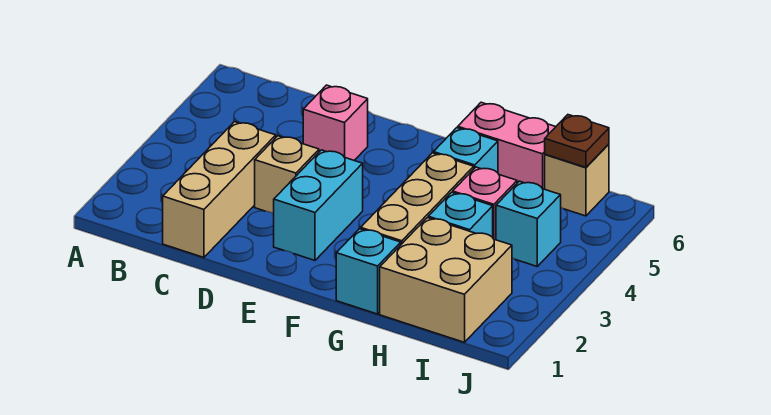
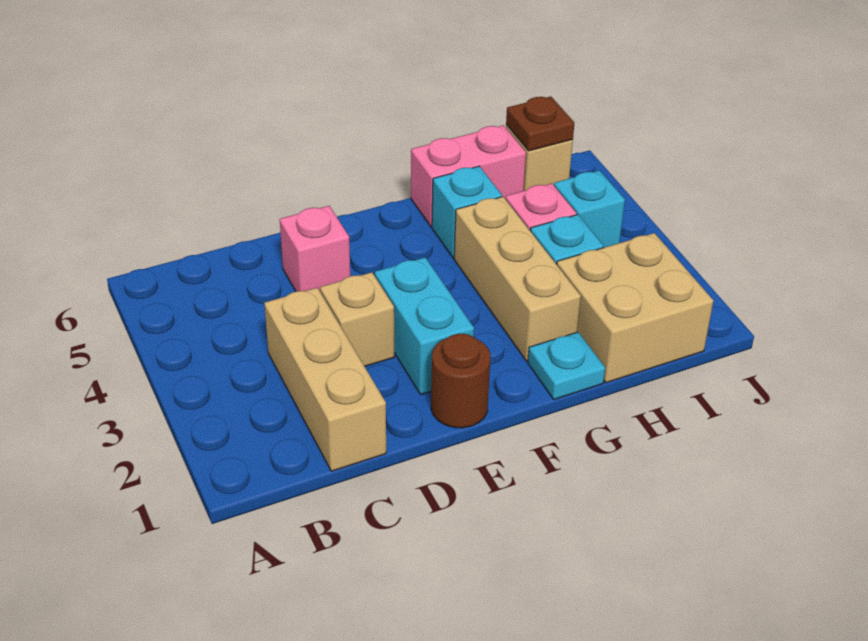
none -> brown round brick E1 level 1
cyan brick G1 level 1 -> cyan plate G1 level 1

